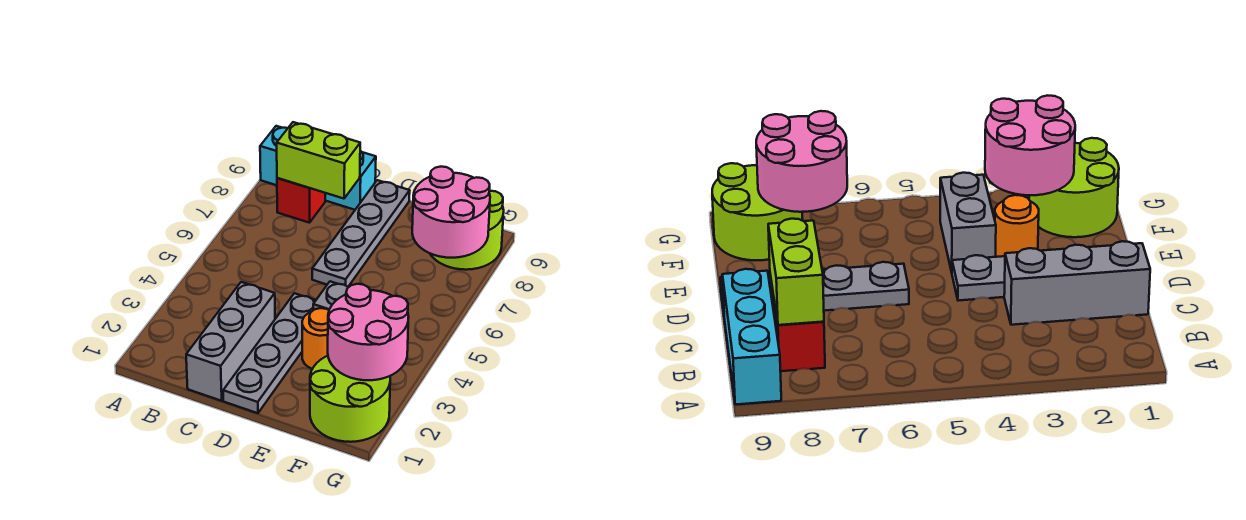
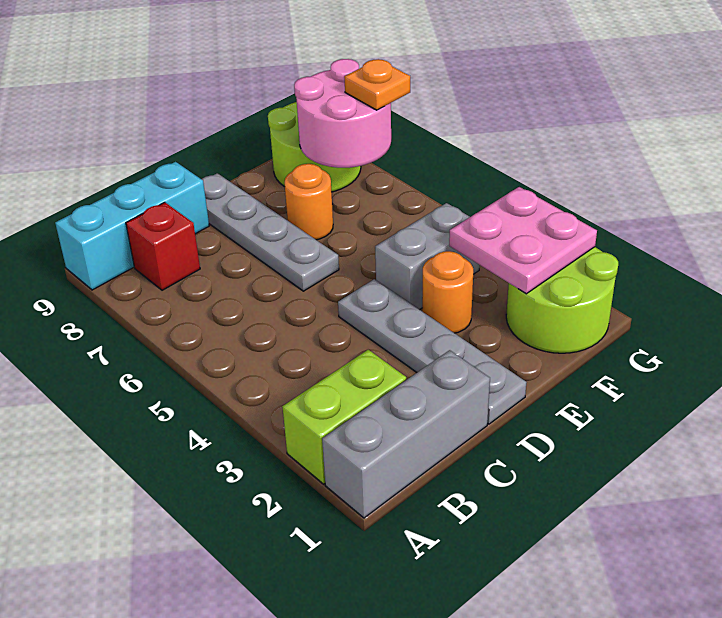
lime brick B8:C8 level 2 -> lime brick A2:B2 level 1
grey brick C1:C3 level 1 -> grey brick A1:C1 level 1
none -> orange round brick E7 level 1
pink round brick F2:G3 level 2 -> pink plate F2:G3 level 2
none -> orange plate G7 level 3

